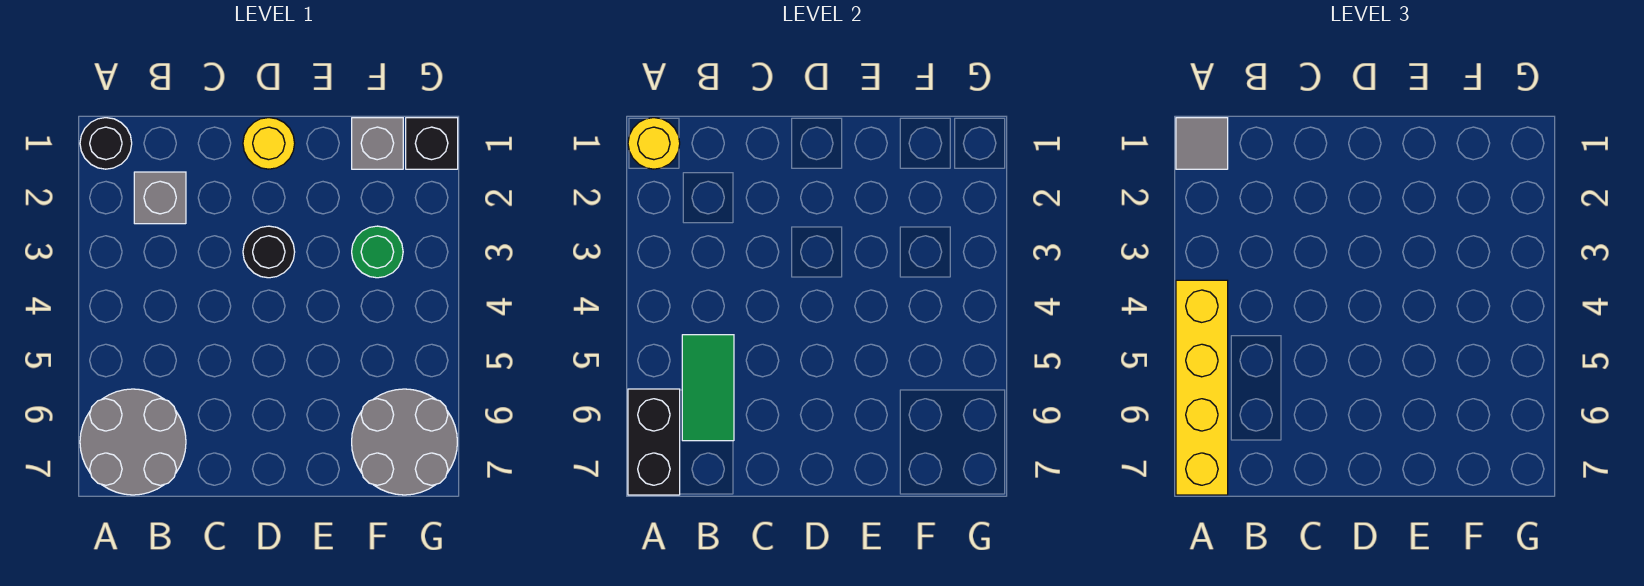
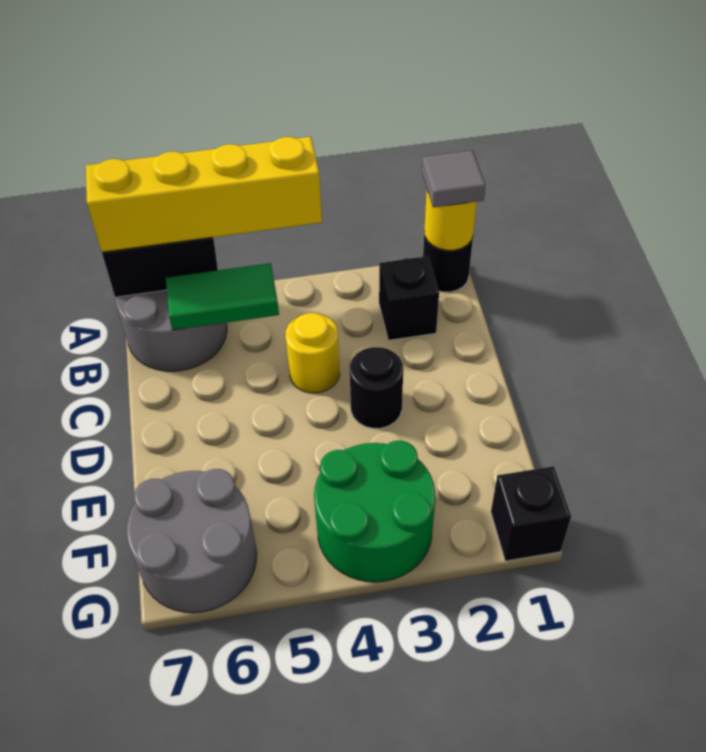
grey brick B2 level 1 -> black brick B2 level 1
yellow round brick D1 level 1 -> yellow round brick C4 level 1
grey brick F1 level 1 -> none
green round brick F3 level 1 -> green round brick F3:G4 level 1

